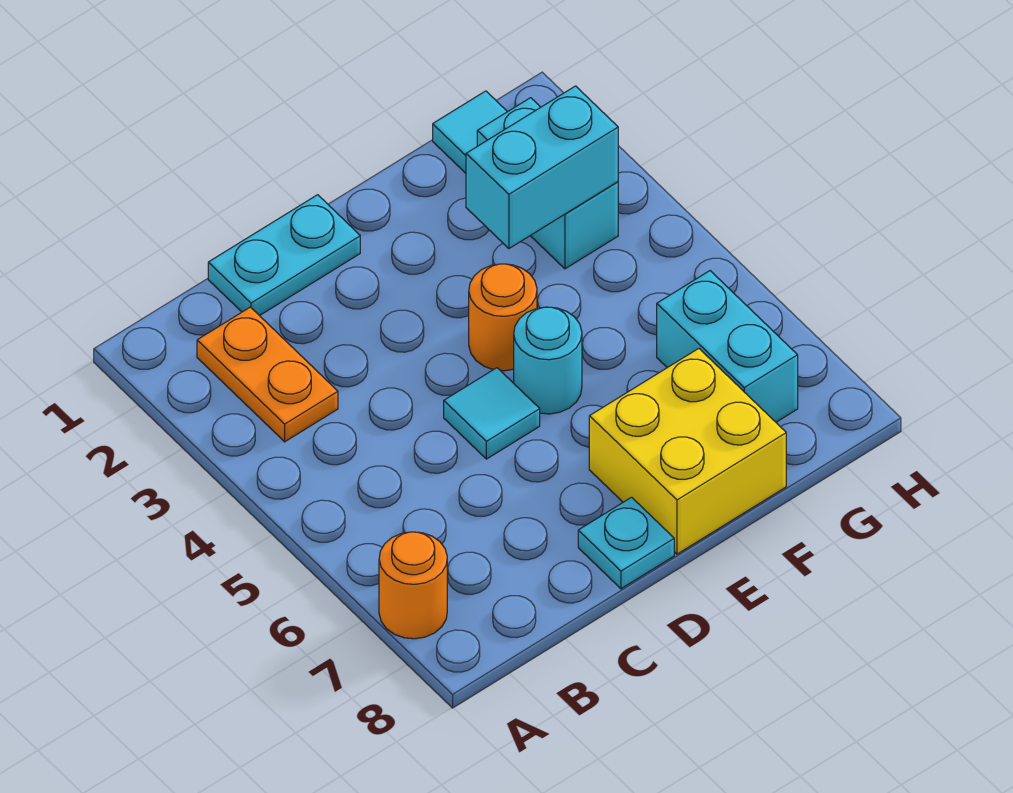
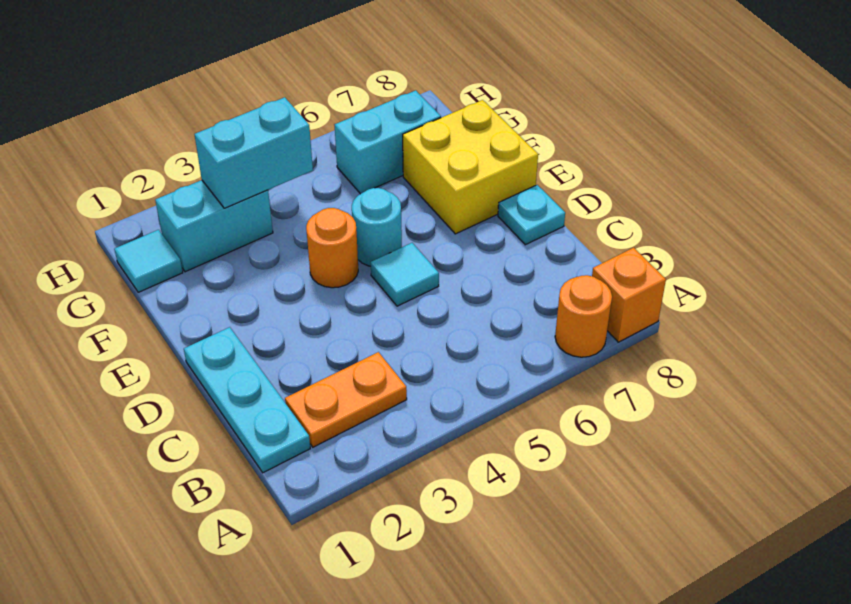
none -> orange brick A8 level 1
cyan plate C1:D1 level 1 -> cyan plate B1:D1 level 1
cyan brick F3:G3 level 2 -> cyan brick G3:G4 level 2

